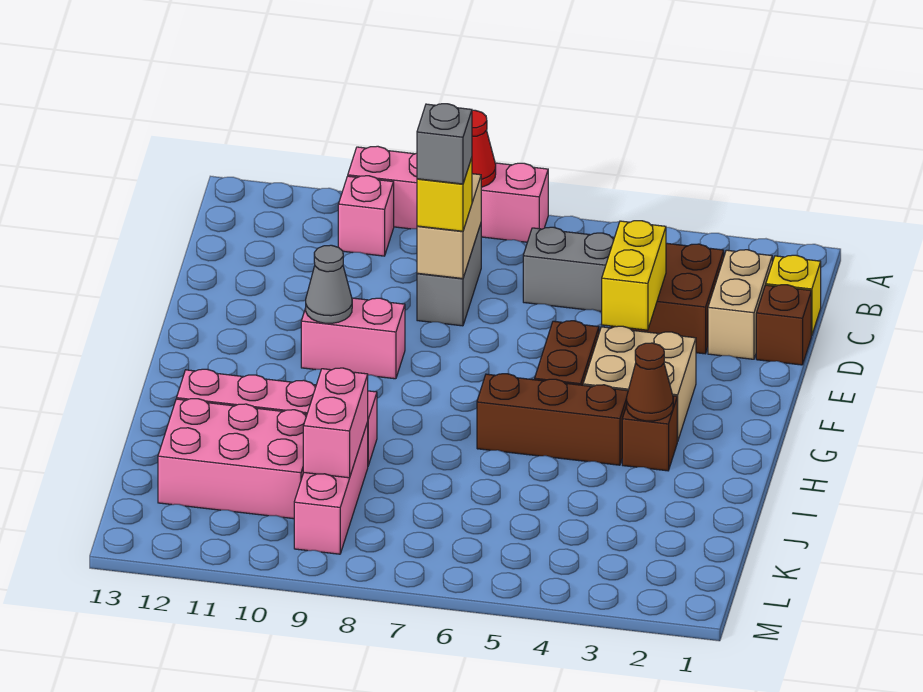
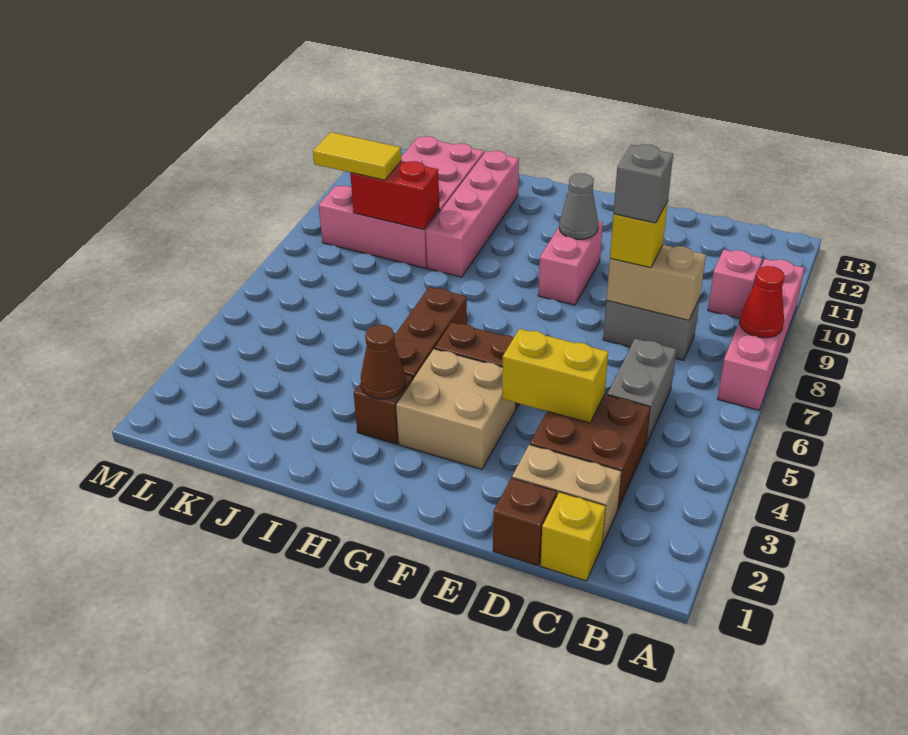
pink brick J9:K9 level 2 -> red brick J9:K9 level 2
none -> yellow tile K9:L9 level 3

